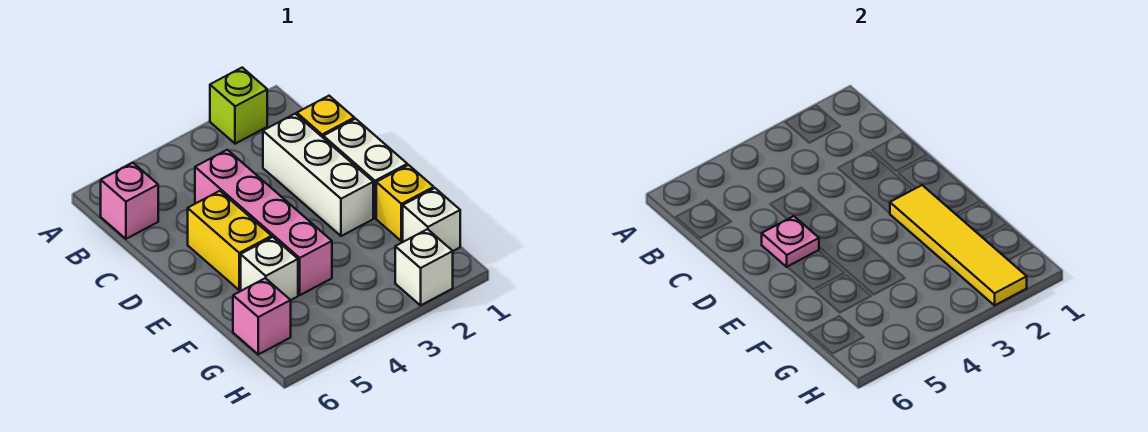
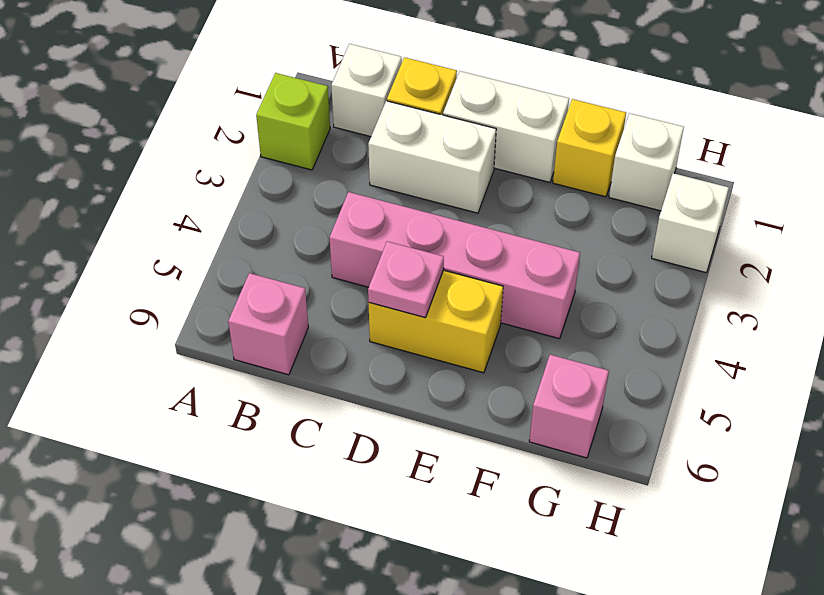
white brick C2:E2 level 1 -> white brick C2:D2 level 1
yellow tile E2:H2 level 2 -> none
white brick F5 level 1 -> white brick B1 level 1

